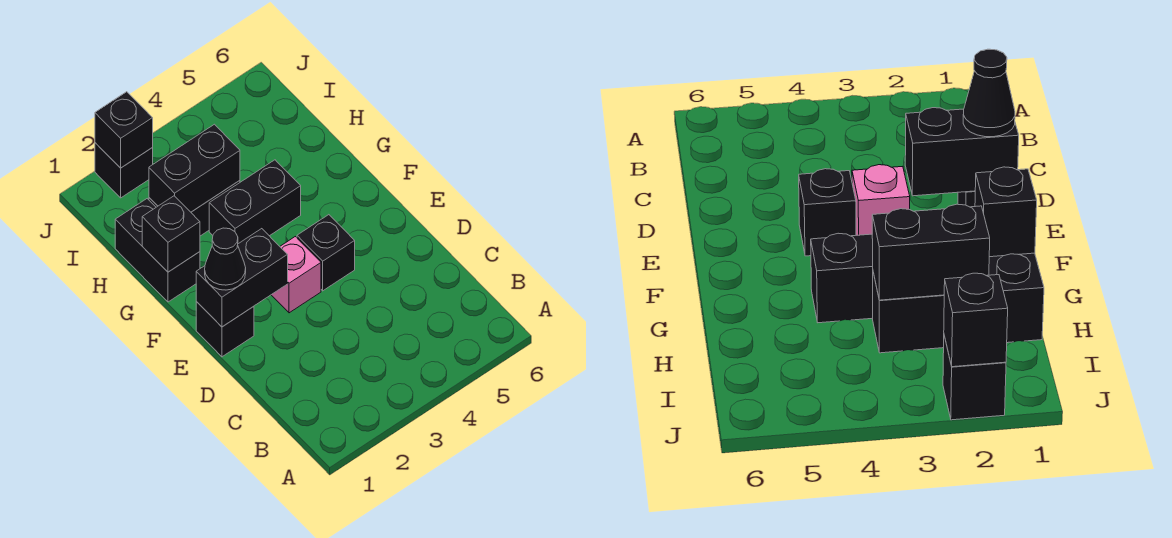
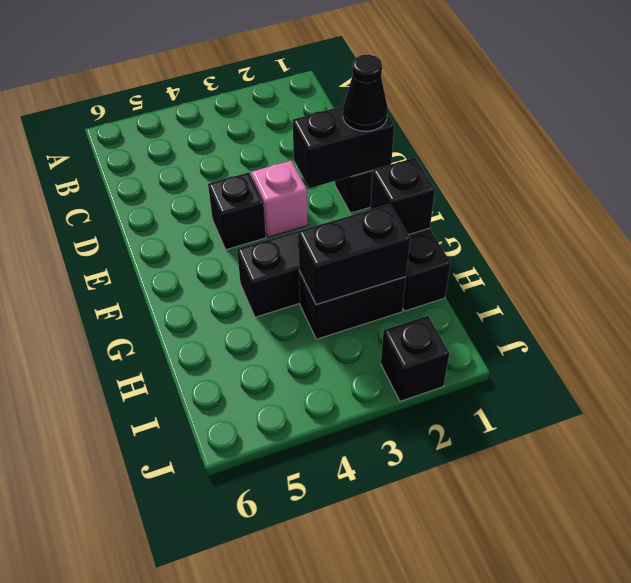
black brick J2 level 2 -> none

